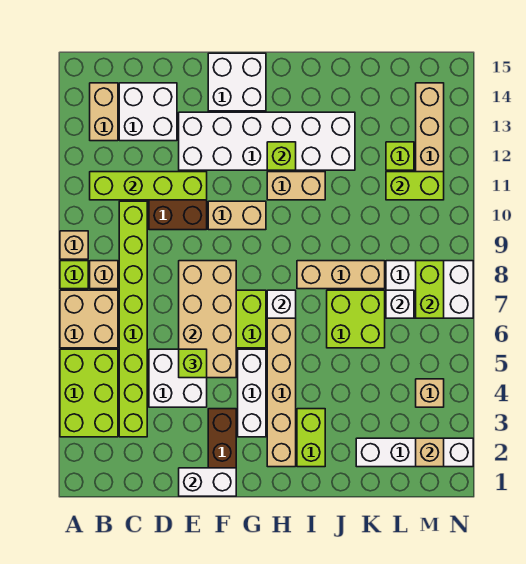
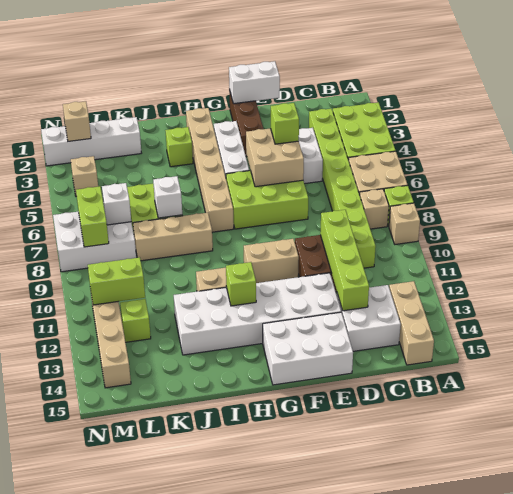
lime brick B11:E11 level 2 -> lime brick D10:D13 level 2
tan brick B13:B14 level 1 -> tan brick B13:B15 level 1
tan brick E5:F8 level 2 -> tan brick E5:F6 level 2
white brick F14:G15 level 1 -> white brick E14:G15 level 1
white brick H7 level 2 -> white brick J7 level 2
lime brick I2:I3 level 1 -> lime brick I3 level 1

